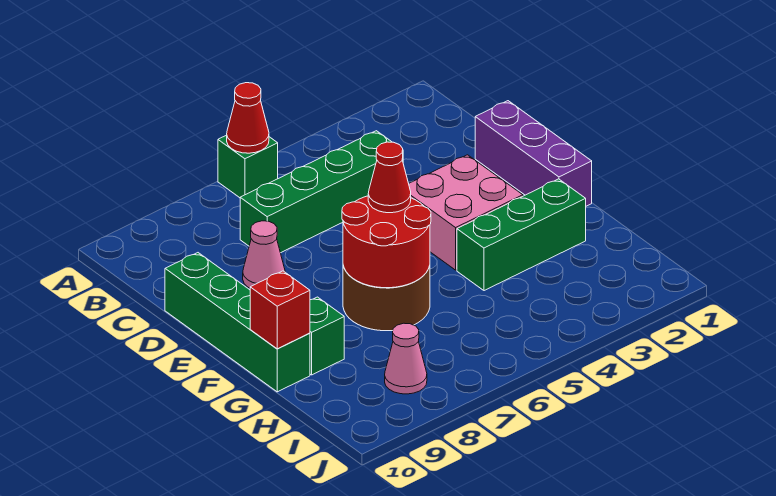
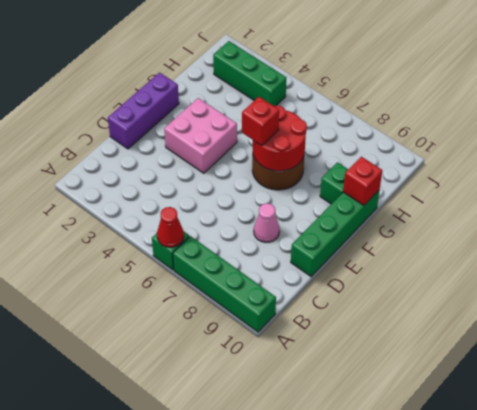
green brick C4:C7 level 1 -> green brick A7:A10 level 1
red cone F6 level 3 -> red brick F6 level 3
green brick G2:G4 level 1 -> green brick I2:I4 level 1
pink cone I8 level 1 -> none

